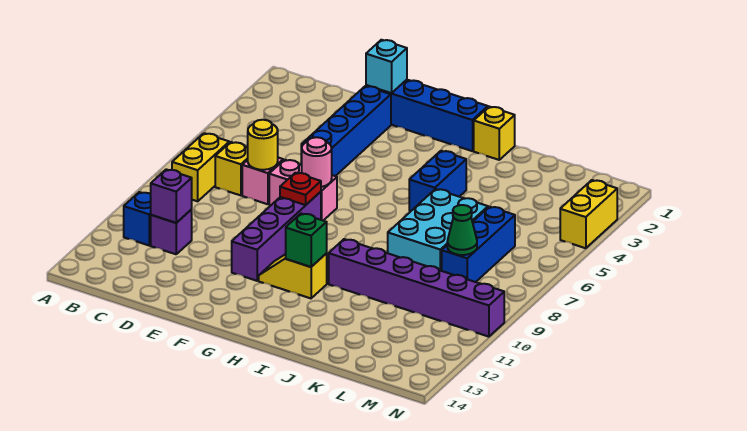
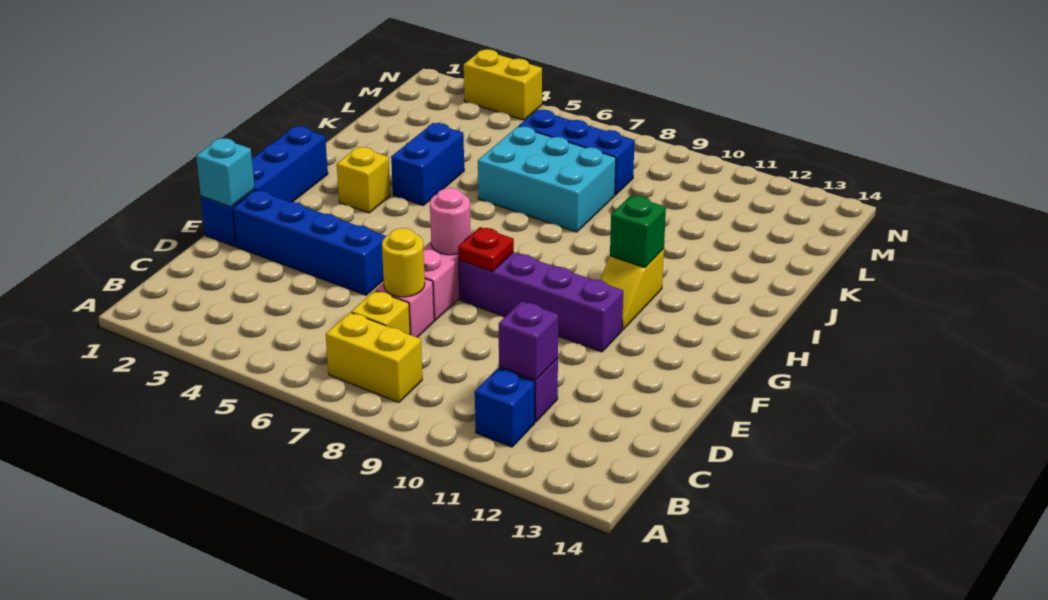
yellow brick I1 level 1 -> yellow brick H3 level 1
blue brick I4:I5 level 1 -> blue brick I4:J4 level 1
purple brick I10:N10 level 1 -> none
green cone L8 level 2 -> none

